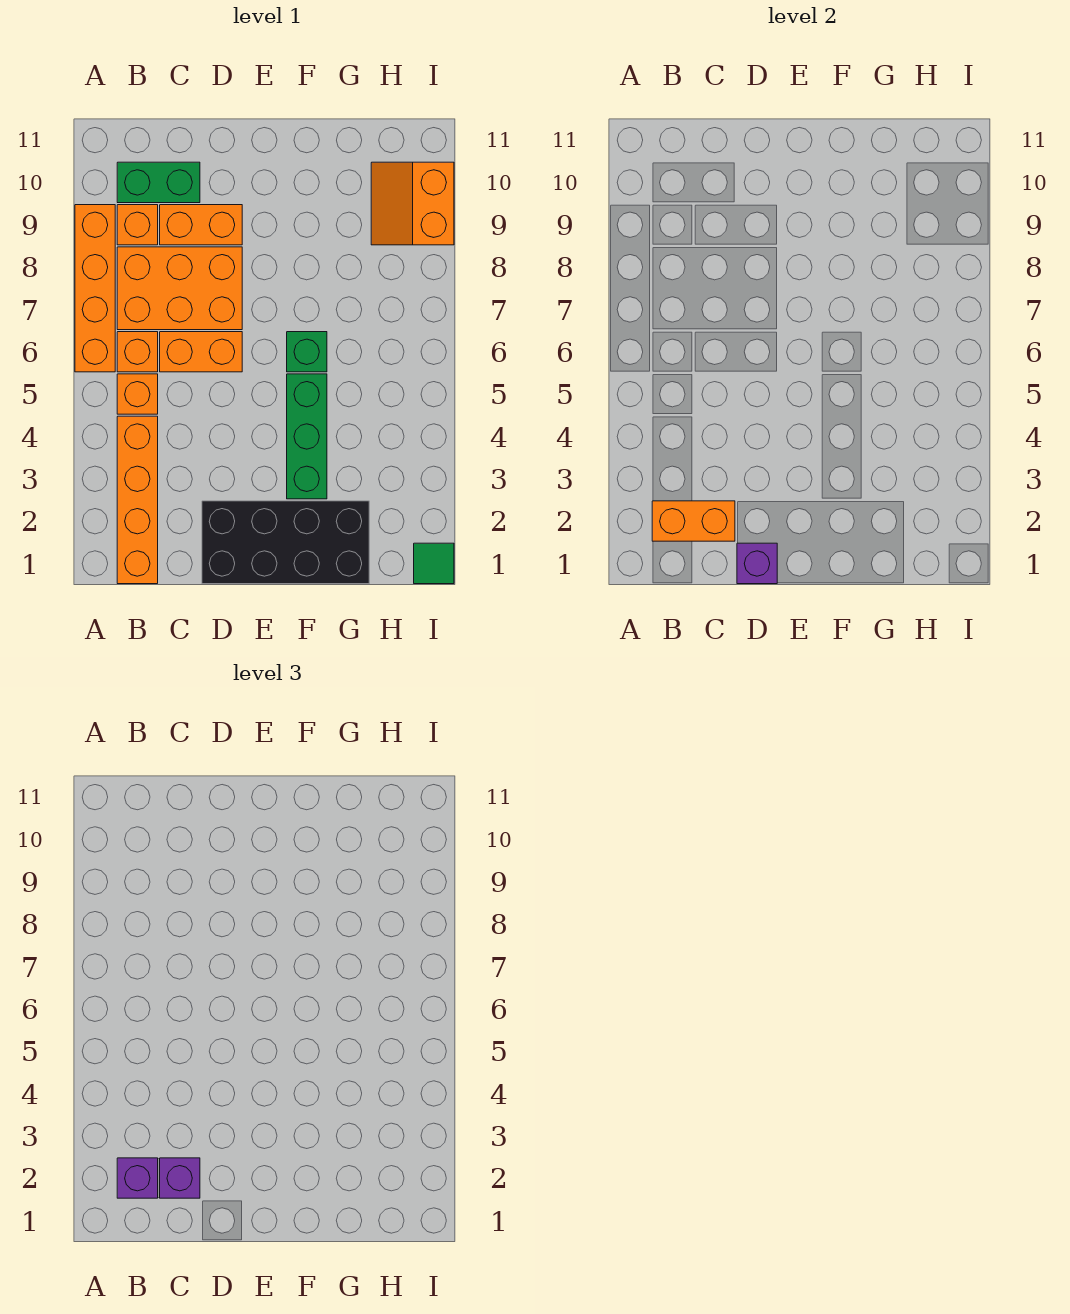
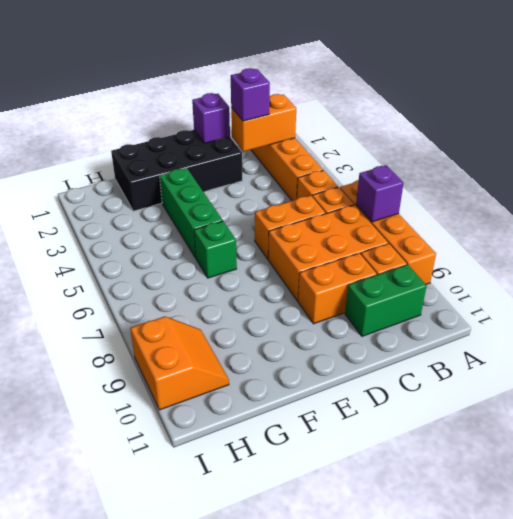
purple brick B2 level 3 -> purple brick A7 level 2
green tile I1 level 1 -> none

